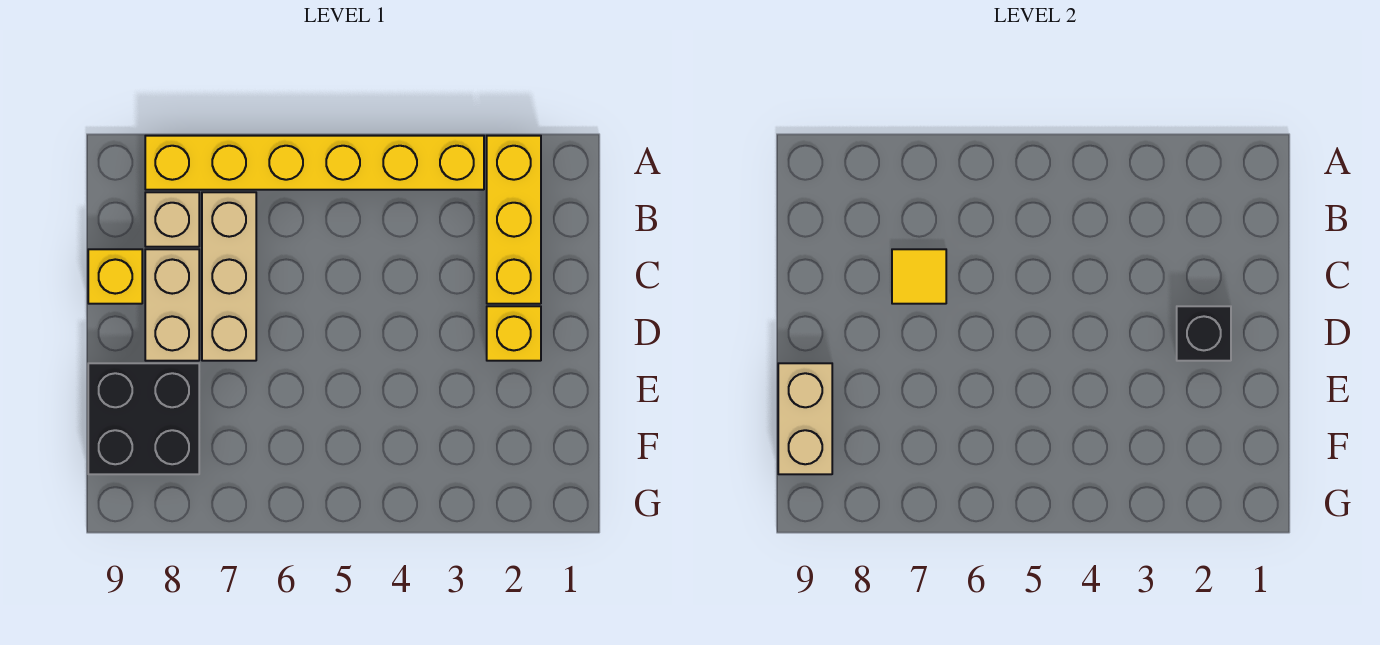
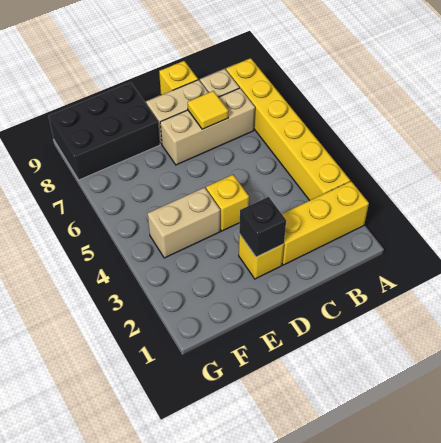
none -> yellow brick D4 level 1
black brick E8:F9 level 1 -> black brick E8:G9 level 1
tan brick E9:F9 level 2 -> tan brick E4:F4 level 1

